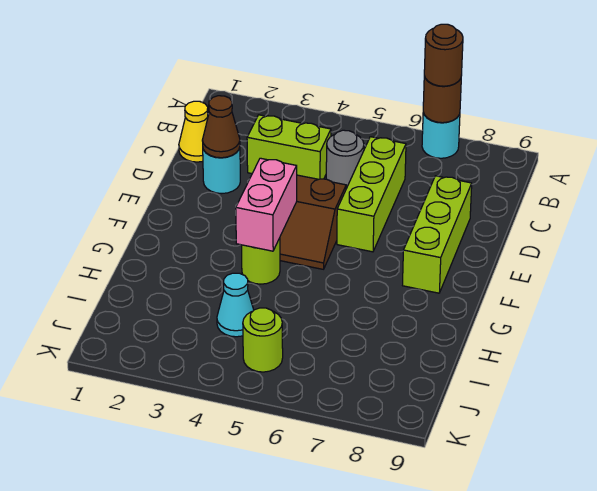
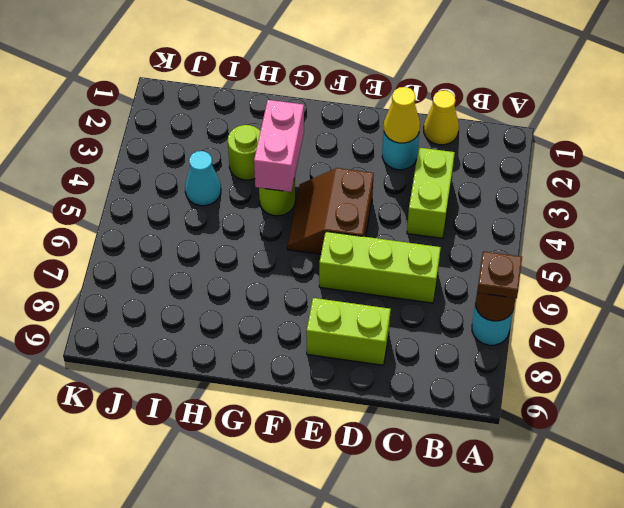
brown round brick A7 level 3 -> brown plate A7 level 3
grey round brick C5 level 1 -> none
brown cone D2 level 2 -> yellow cone D2 level 2
lime brick D8:F8 level 1 -> lime brick D8:E8 level 1
pink brick F4:G4 level 2 -> pink brick G3:G4 level 2
lime round brick J5 level 1 -> lime round brick H3 level 1

